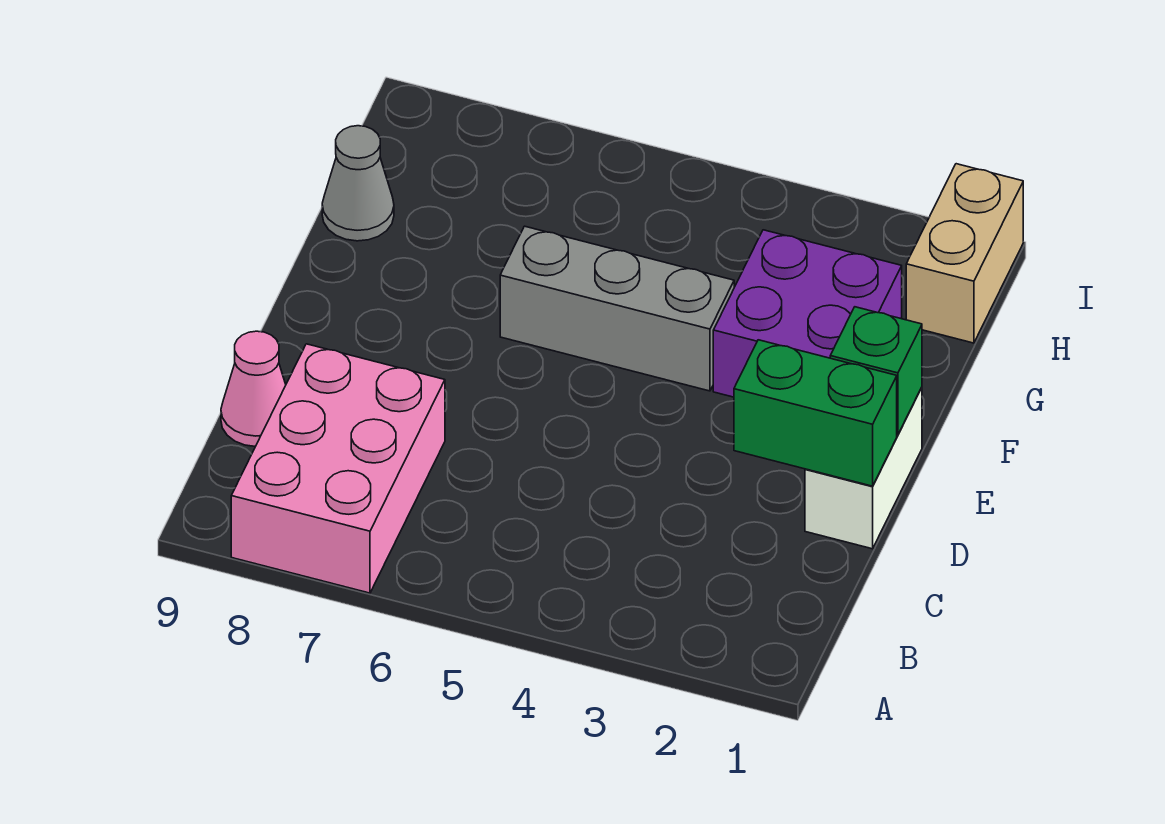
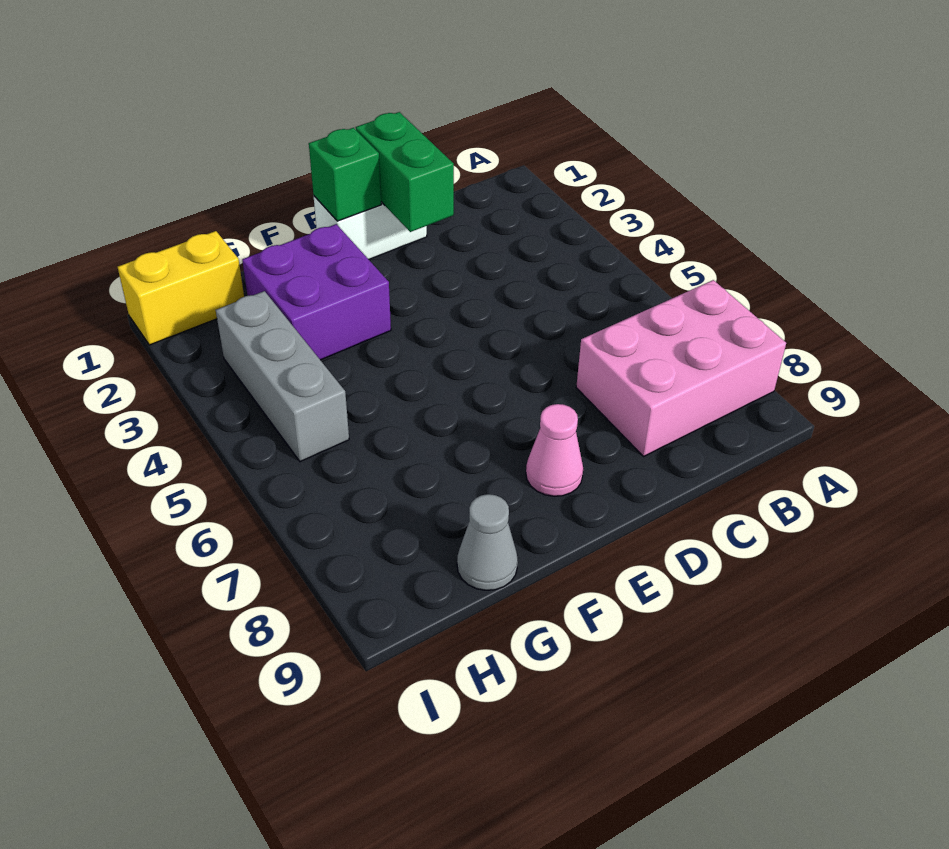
pink cone C9 level 1 -> pink cone E8 level 1
grey brick F4:F6 level 1 -> grey brick H3:H5 level 1
tan brick H1:I1 level 1 -> yellow brick H1:I1 level 1

